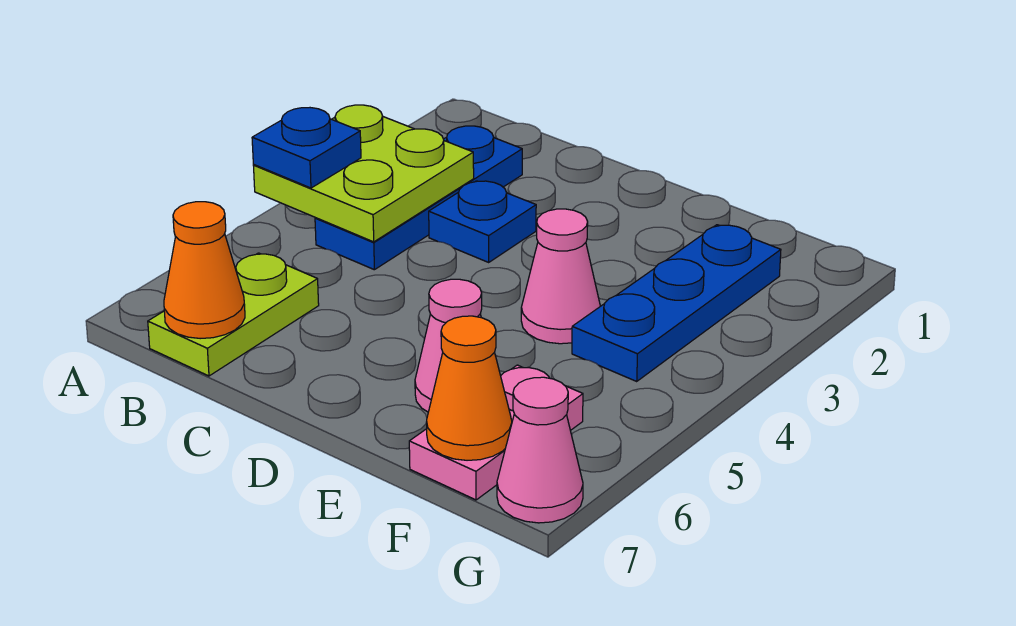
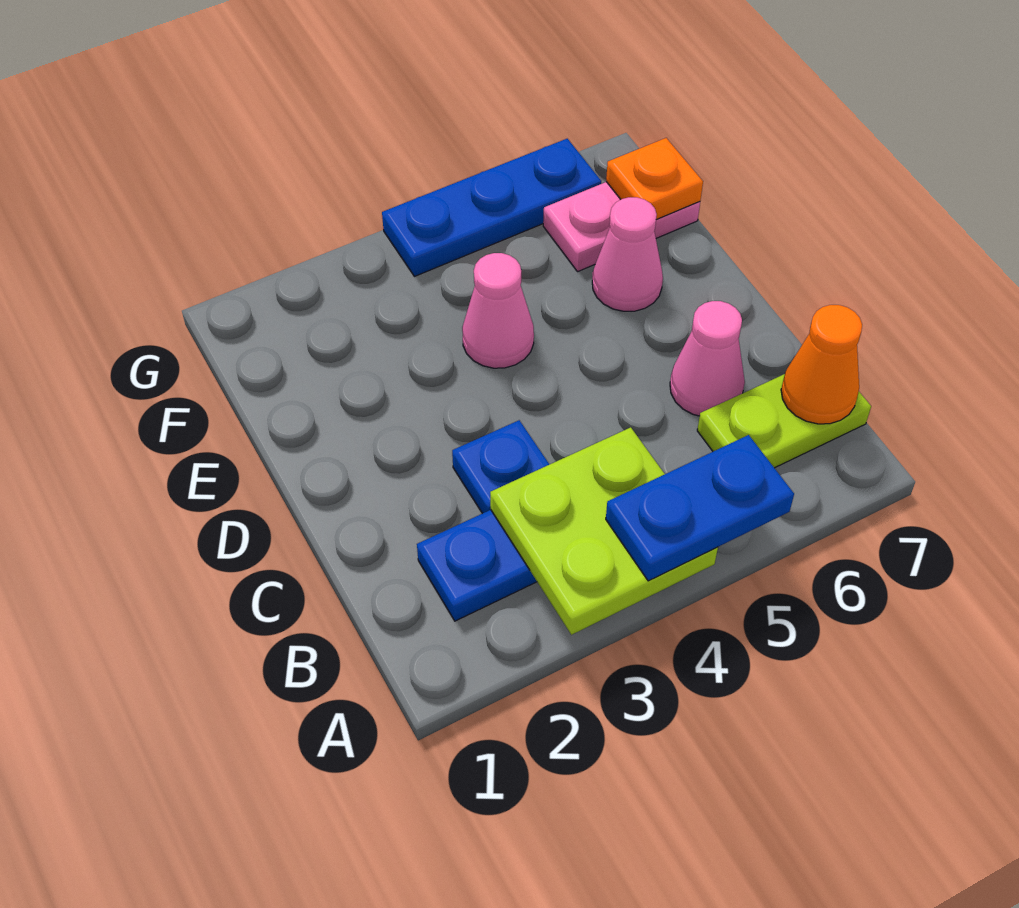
blue plate A4 level 3 -> blue plate A4:A5 level 3
blue plate F2:F4 level 1 -> blue plate G4:G6 level 1
orange cone F7 level 2 -> orange plate F7 level 2
pink cone G7 level 1 -> pink cone C6 level 1

